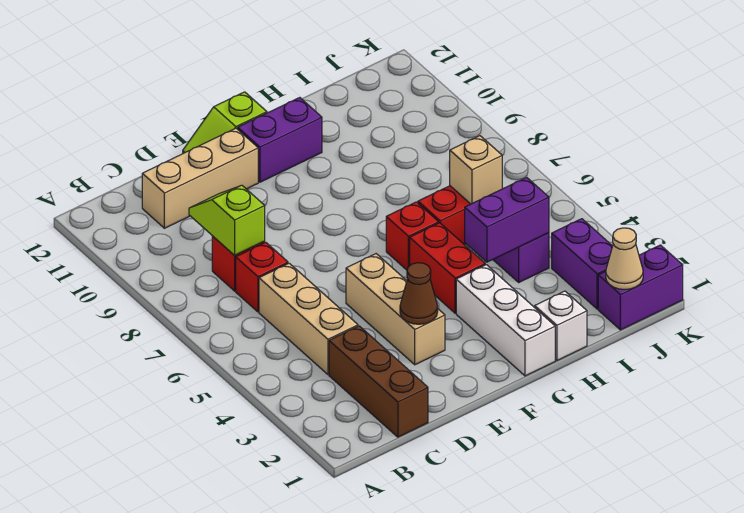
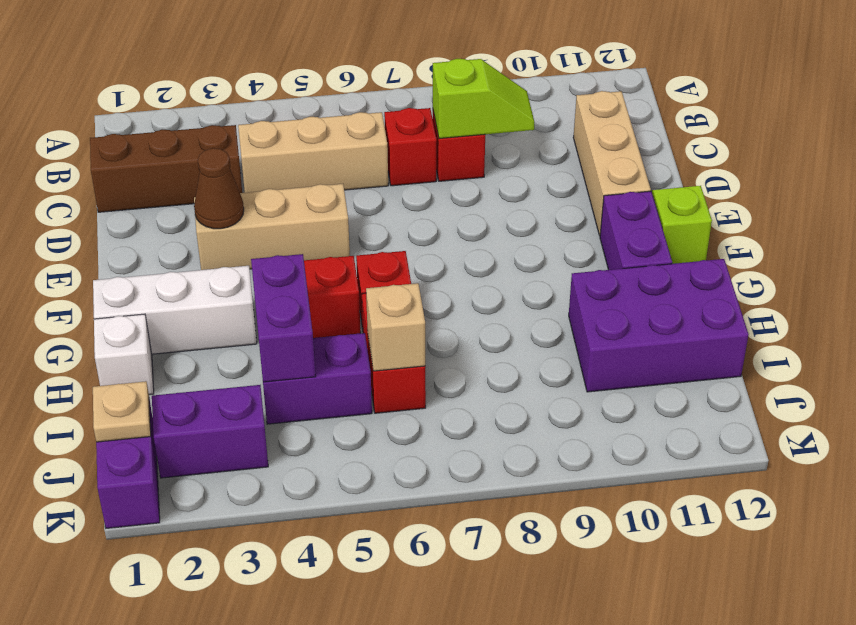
none -> purple brick H10:I12 level 1
tan cone J1 level 2 -> tan plate J1 level 2

